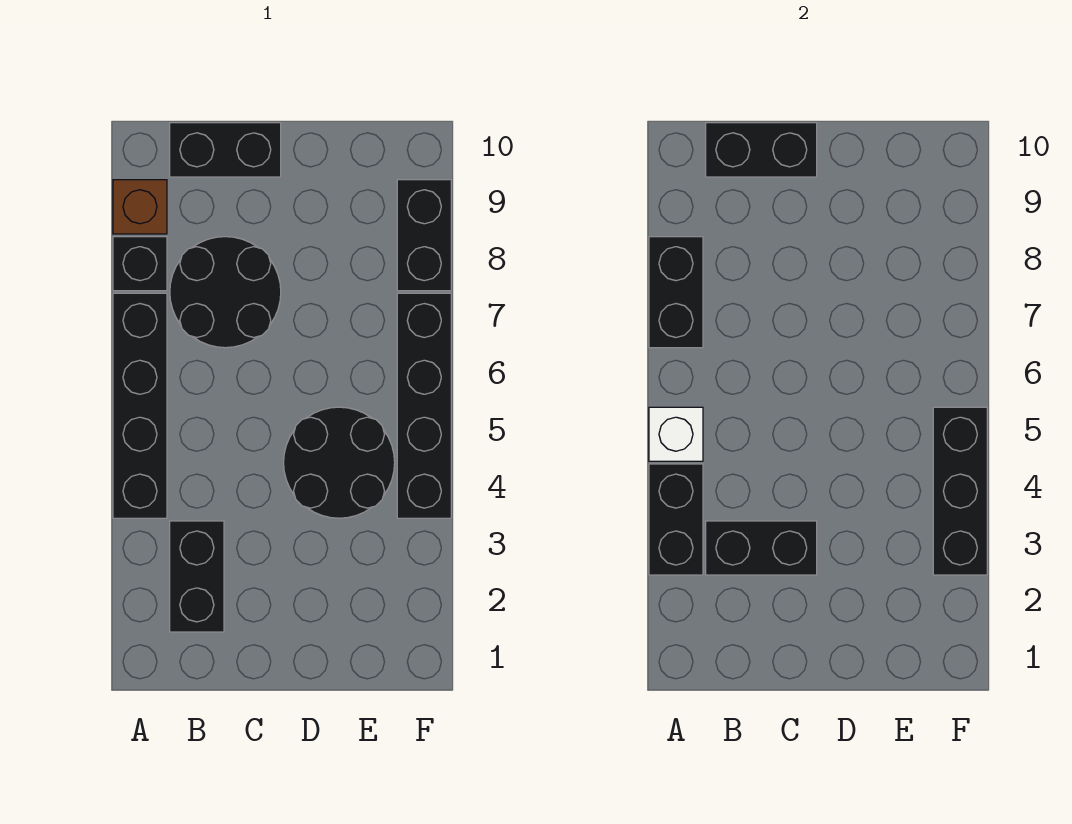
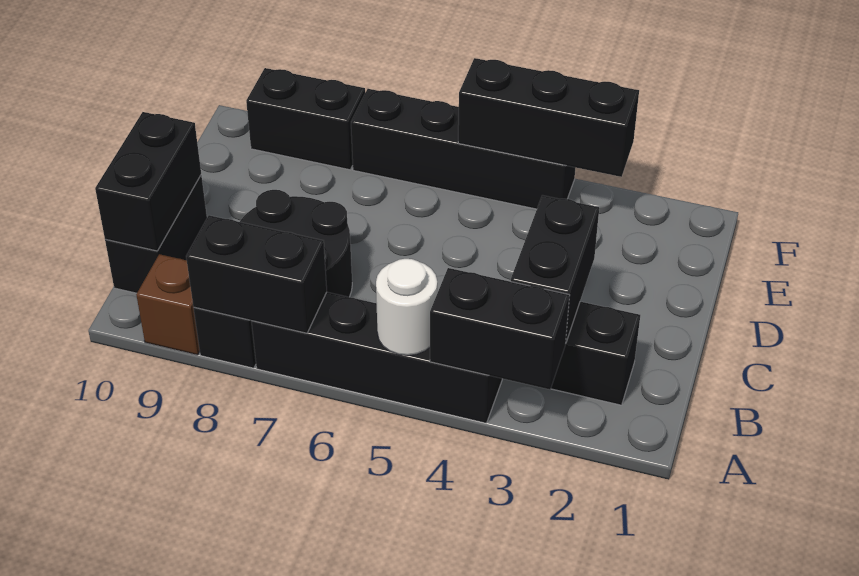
white brick A5 level 2 -> white round brick A5 level 2
black round brick D4:E5 level 1 -> none

